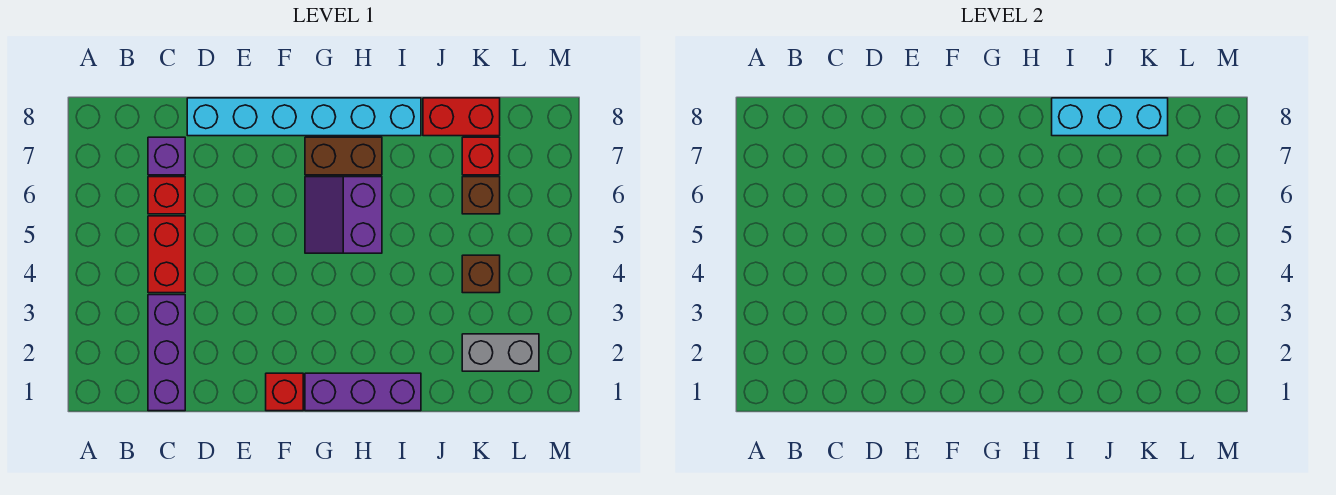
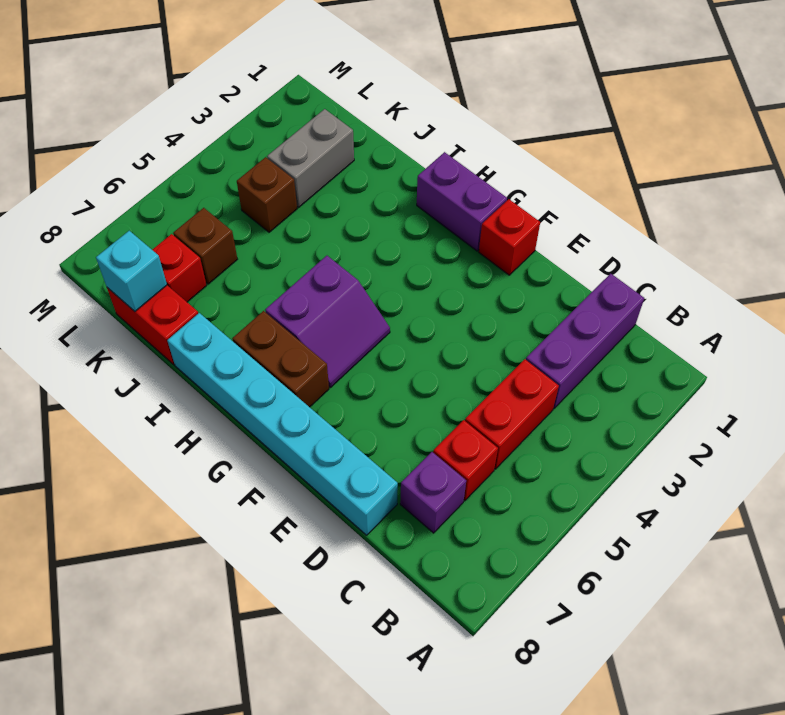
purple brick G1:I1 level 1 -> purple brick G1:H1 level 1
cyan brick I8:K8 level 2 -> cyan brick K8 level 2
grey brick K2:L2 level 1 -> grey brick K2:K3 level 1

